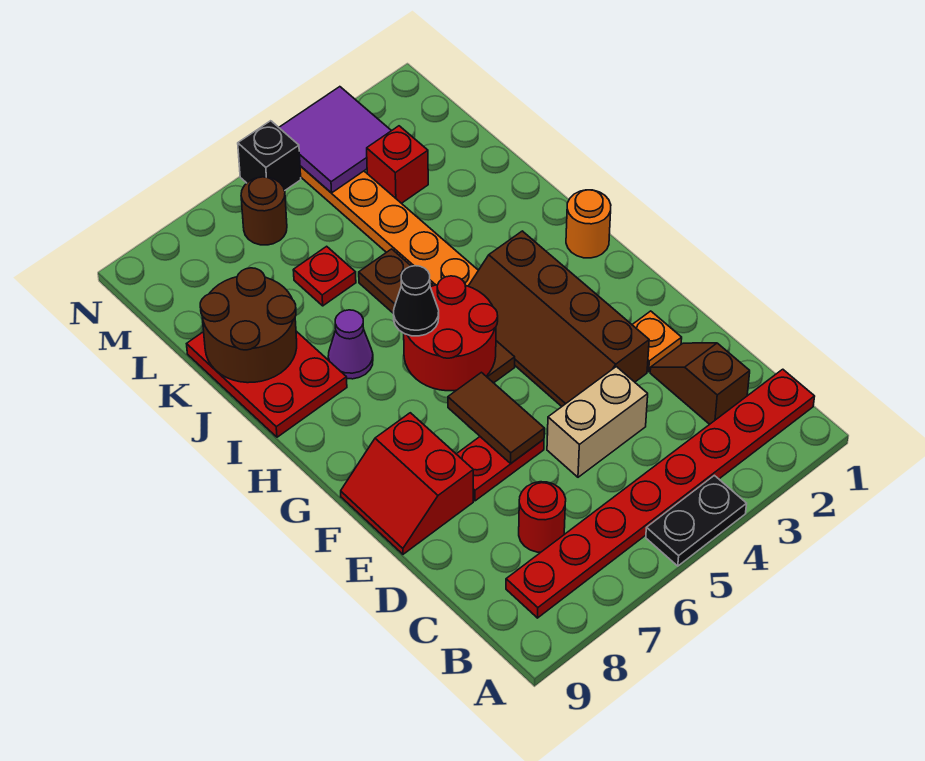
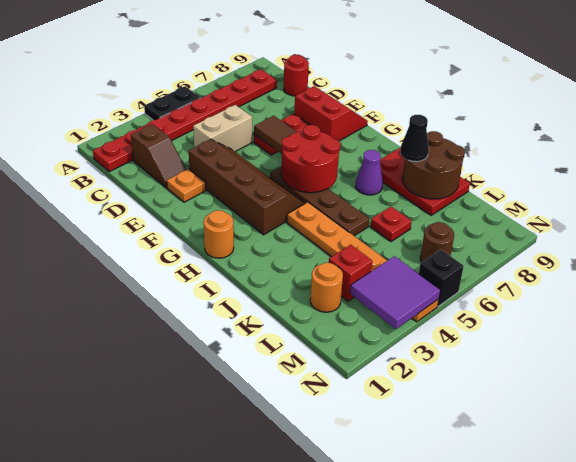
red round brick C7 level 1 -> red round brick C9 level 1
black cone H6 level 3 -> black cone J8 level 3
none -> orange round brick L2 level 1

